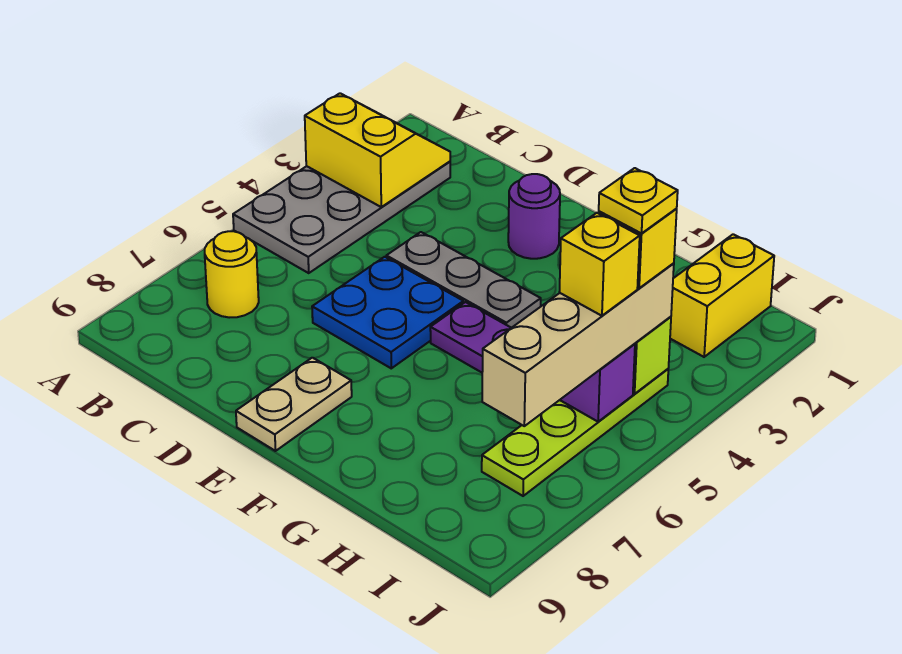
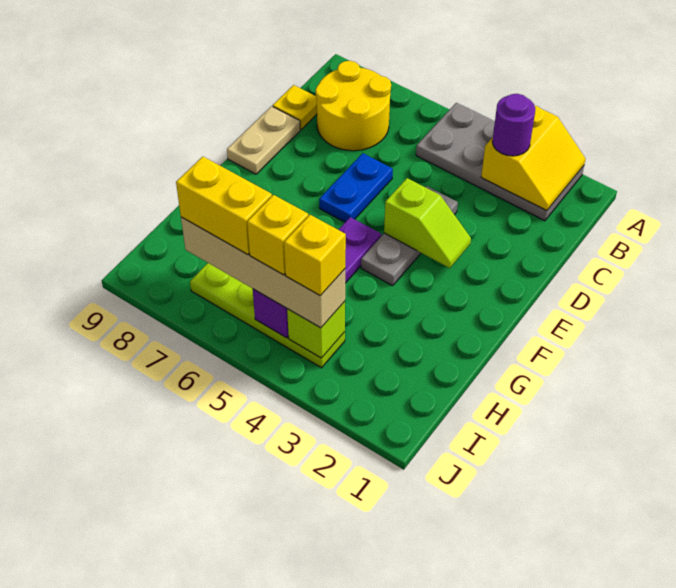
yellow round brick B7 level 1 -> yellow round brick B7:C8 level 1
blue plate D5:E6 level 1 -> blue plate D6:E6 level 1
purple round brick E2 level 1 -> purple round brick B3 level 3
none -> lime slope E3:E4 level 2 top 4
tan plate E8:E9 level 1 -> tan plate D9:E9 level 1
yellow brick I1:I2 level 1 -> yellow brick I6:I7 level 4
yellow plate I4 level 5 -> yellow plate C9 level 1

